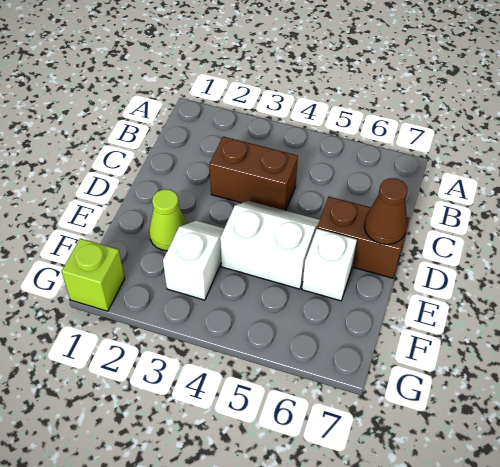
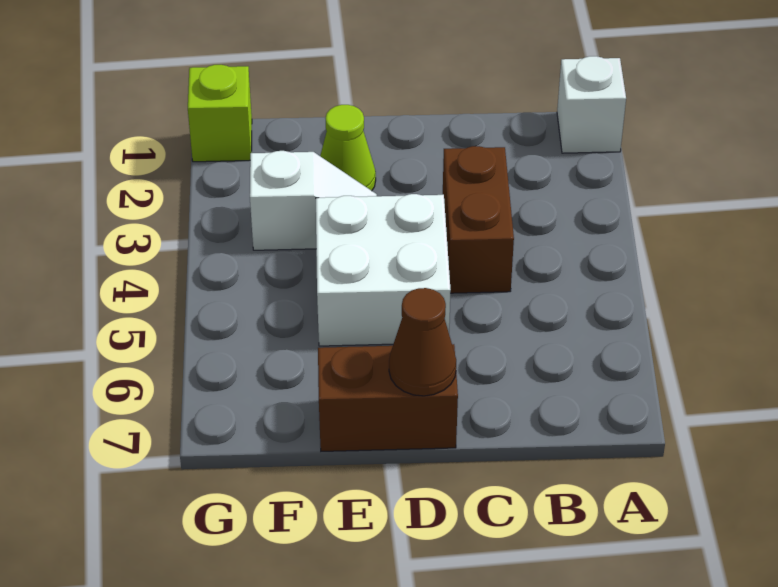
white slope D4:E5 level 1 top E -> white brick D4:E5 level 1
brown brick D6:D7 level 1 -> brown brick D7:E7 level 1
white brick E6 level 1 -> white brick A1 level 1

